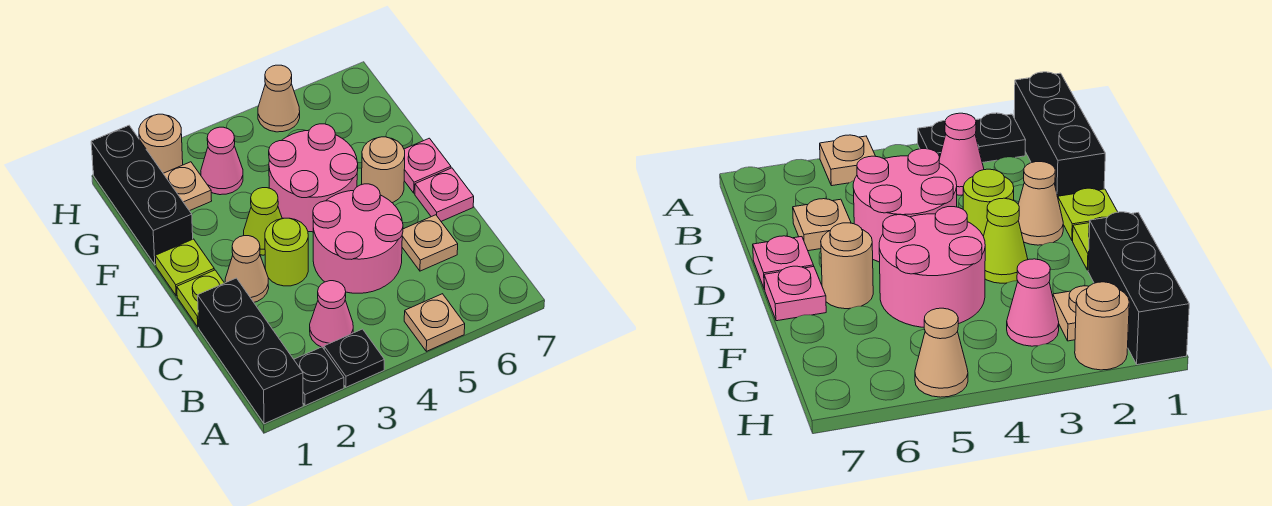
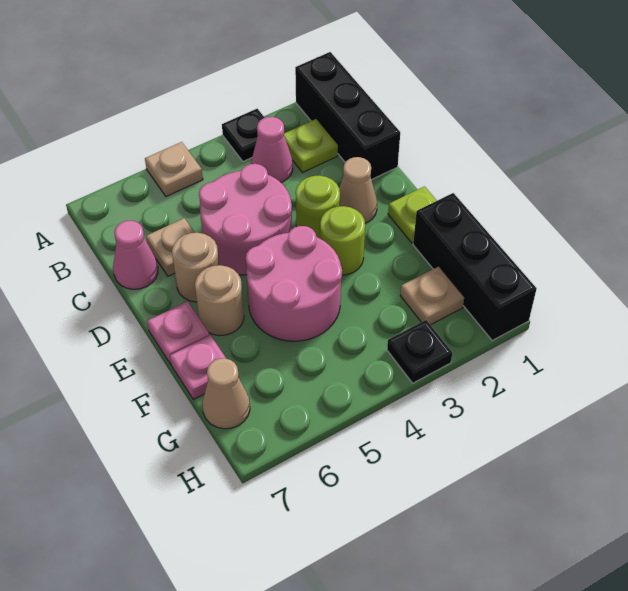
black plate A2 level 1 -> black plate H3 level 1
lime plate D1 level 1 -> lime plate B2 level 1
pink plate D7 level 1 -> pink plate F7 level 1
lime cone E3 level 1 -> lime round brick E3 level 1
pink cone G3 level 1 -> pink cone C7 level 1
tan round brick H2 level 1 -> tan round brick D6 level 1
tan cone H5 level 1 -> tan cone G7 level 1

